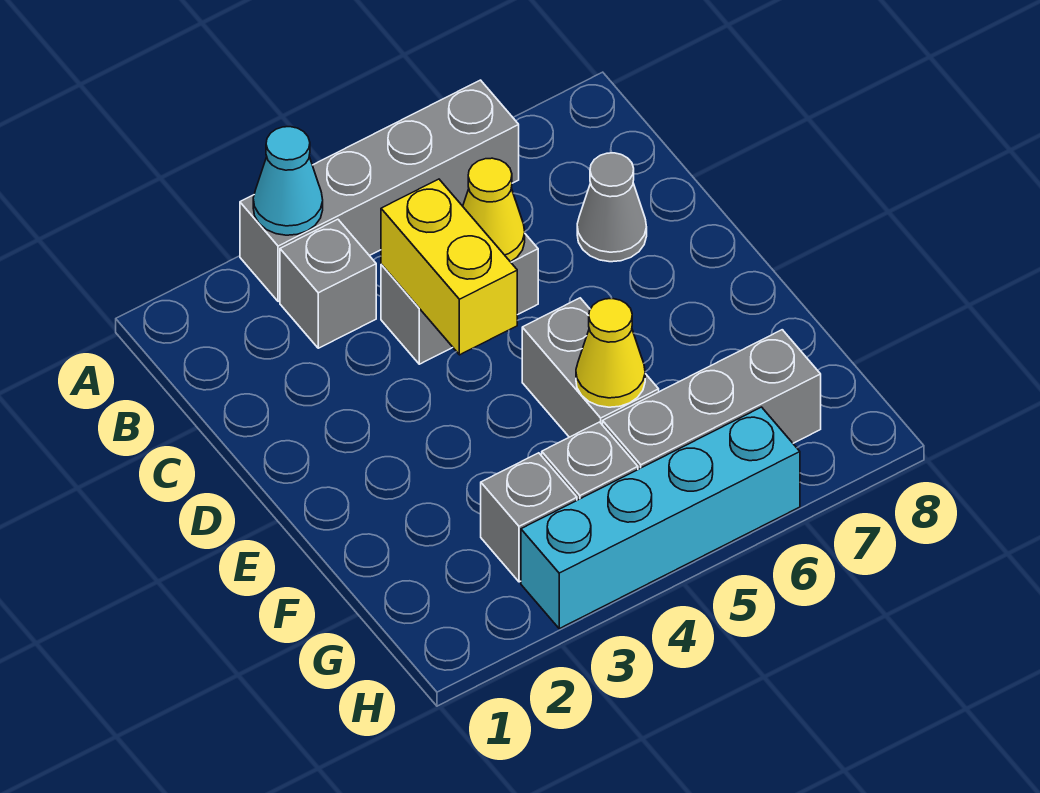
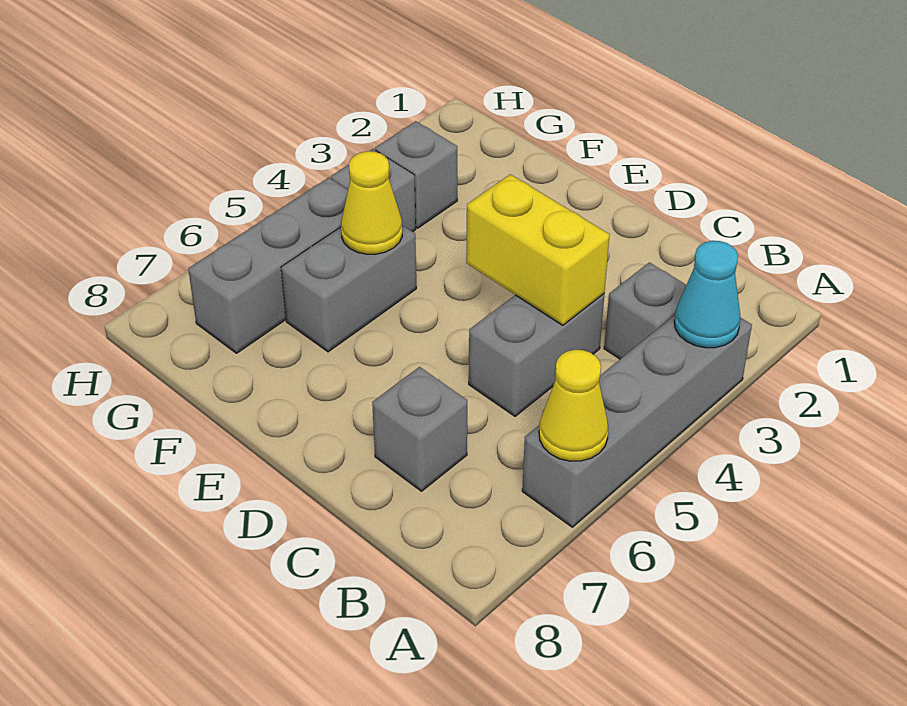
yellow cone C5 level 2 -> yellow cone A6 level 2
grey cone C7 level 1 -> grey brick C7 level 1
grey brick E5:F5 level 1 -> grey brick F5:F6 level 1
cyan brick H3:H6 level 1 -> none

